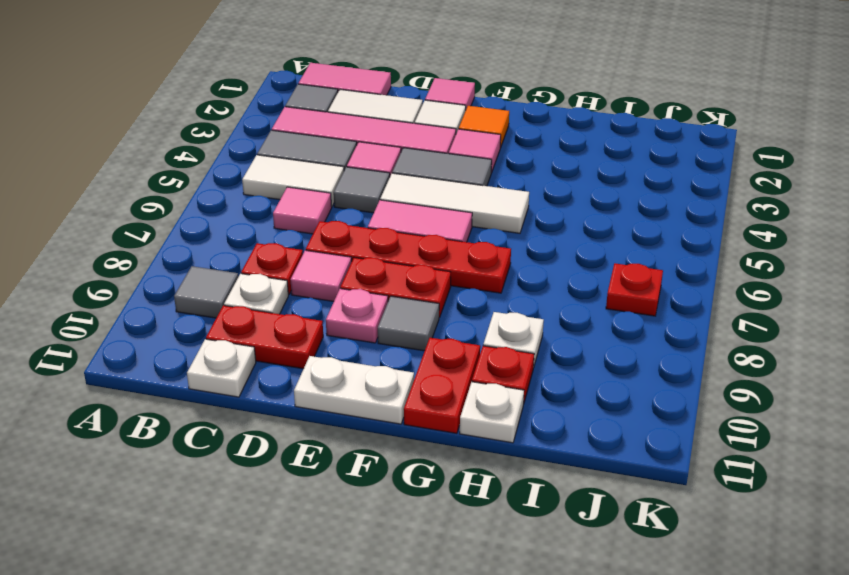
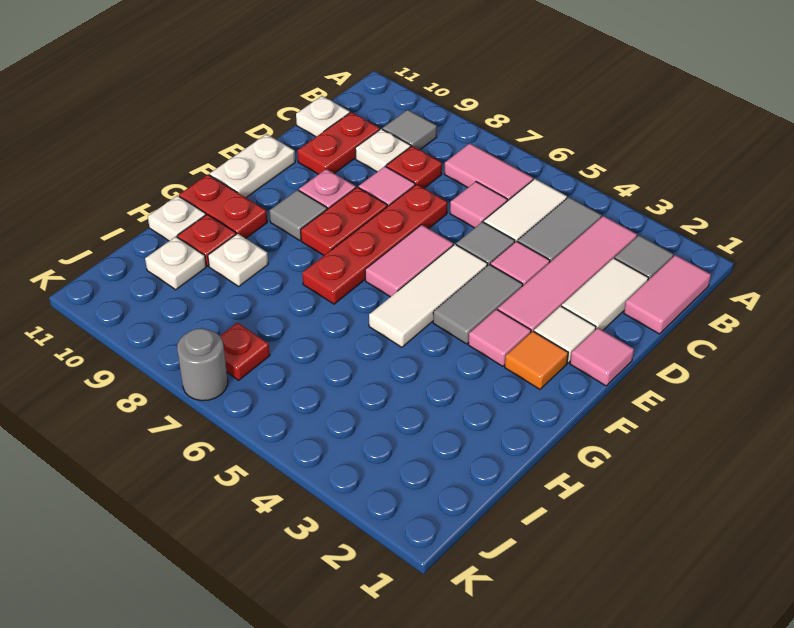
none -> pink tile B6:B7 level 1
none -> white plate I10 level 1
none -> grey round brick K7 level 1

